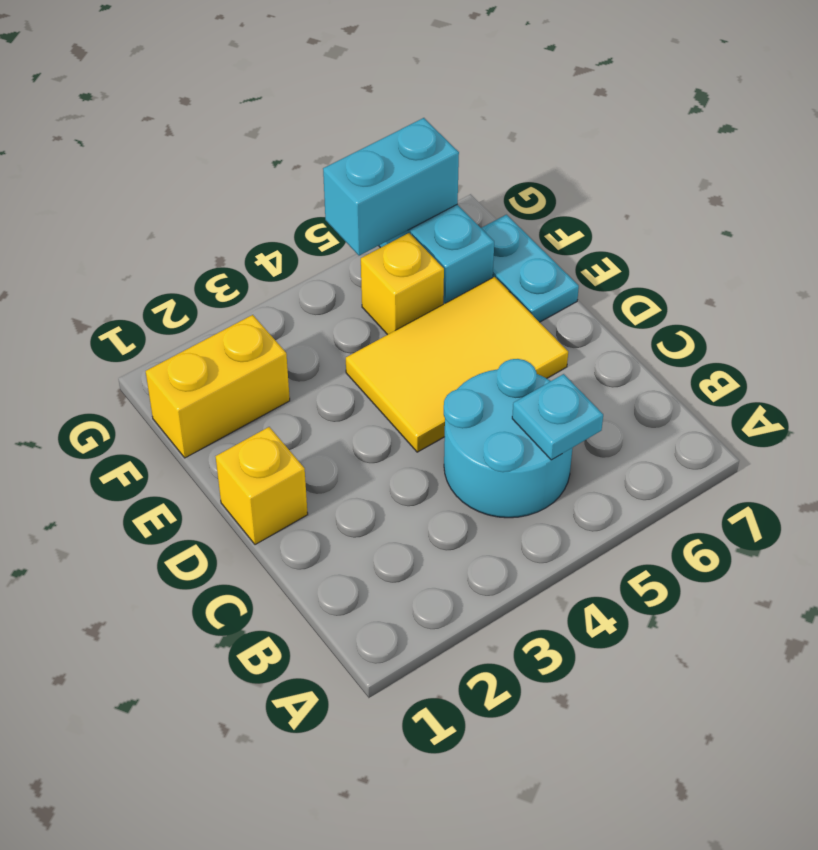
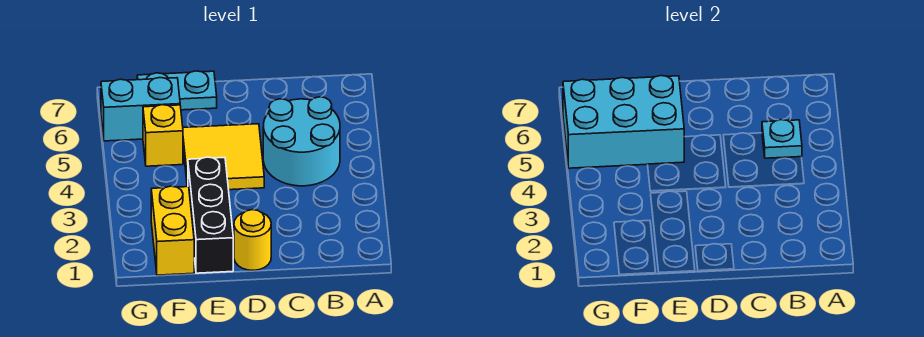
yellow brick D1 level 1 -> yellow round brick D1 level 1
yellow tile D4:E6 level 1 -> yellow tile D4:E5 level 1
none -> black brick E1:E3 level 1
cyan brick G5:G6 level 2 -> cyan brick E5:G6 level 2

